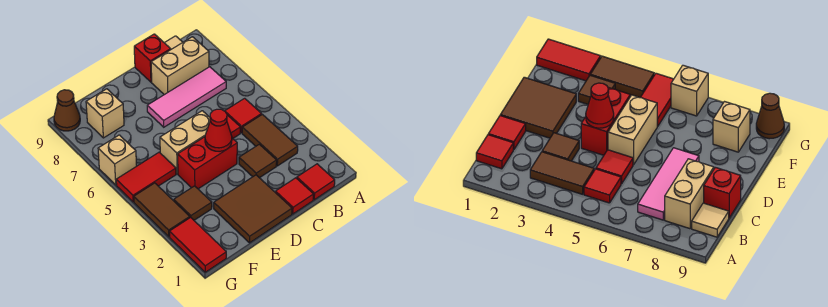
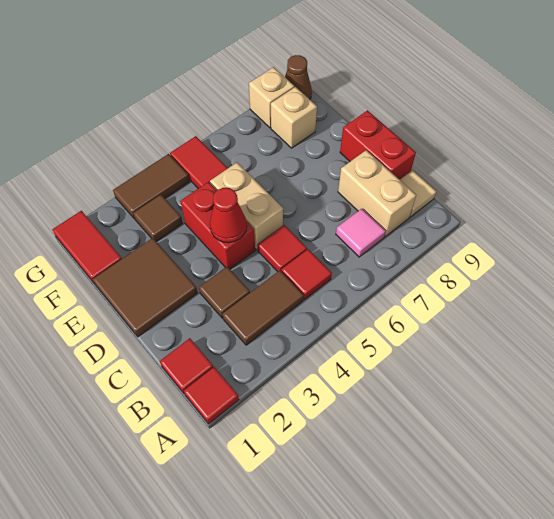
pink tile B7:D7 level 1 -> pink tile B7 level 1
red tile C1 level 1 -> red tile A1 level 1
red brick C9 level 1 -> red brick C9:D9 level 1
red tile G1:G2 level 1 -> red tile F1:G1 level 1
tan brick G6 level 1 -> tan brick G8 level 1

